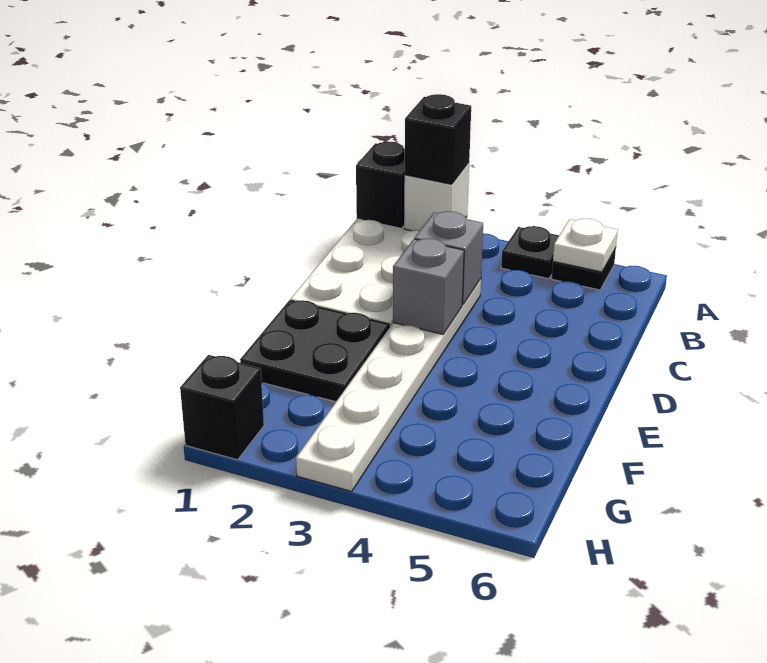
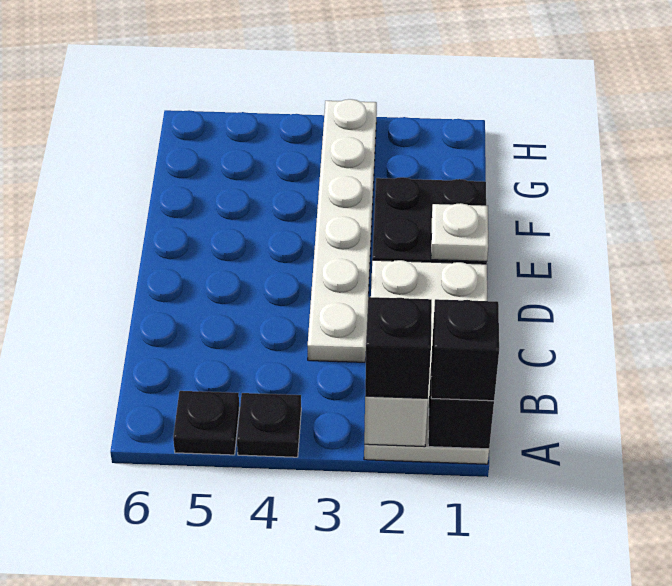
white plate A5 level 2 -> white plate E1 level 2
grey brick C3 level 2 -> none
grey brick D3 level 2 -> none
black brick H1 level 1 -> black brick A1 level 3

